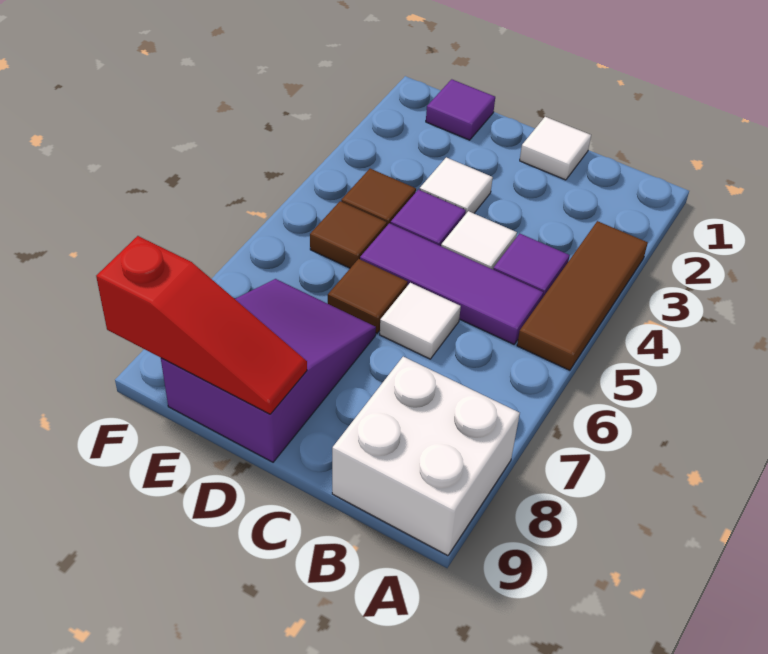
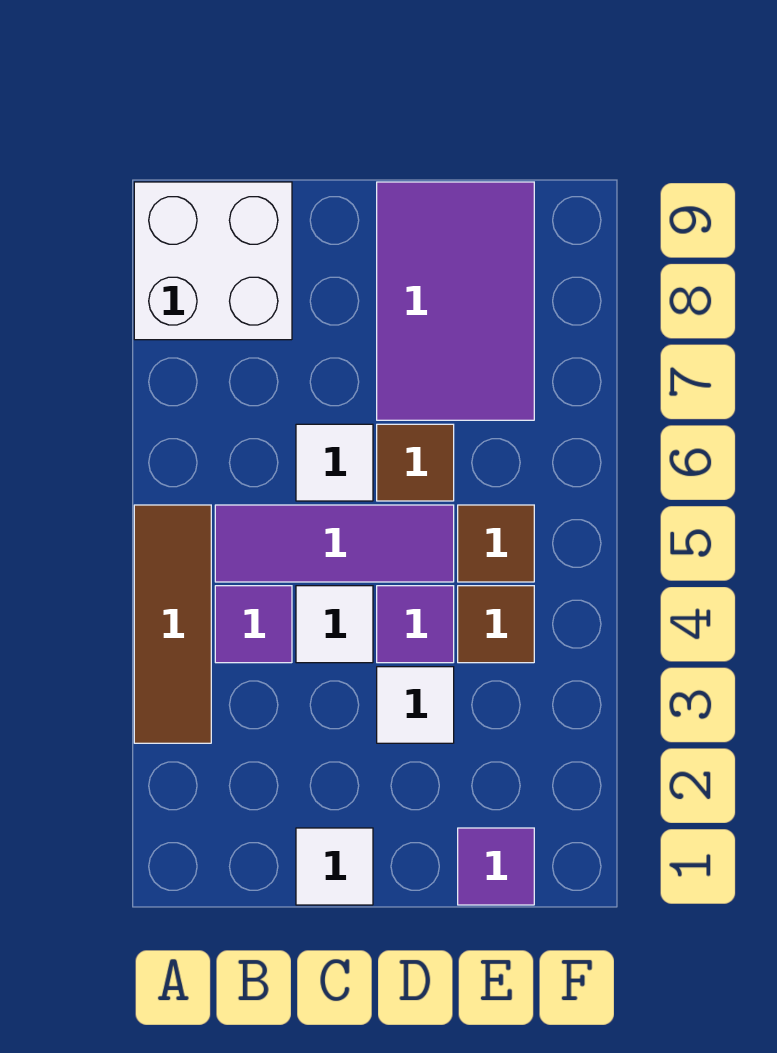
purple slope D7:E9 level 1 top 9 -> purple tile D7:E9 level 1
red slope D9:F9 level 2 top F -> none

